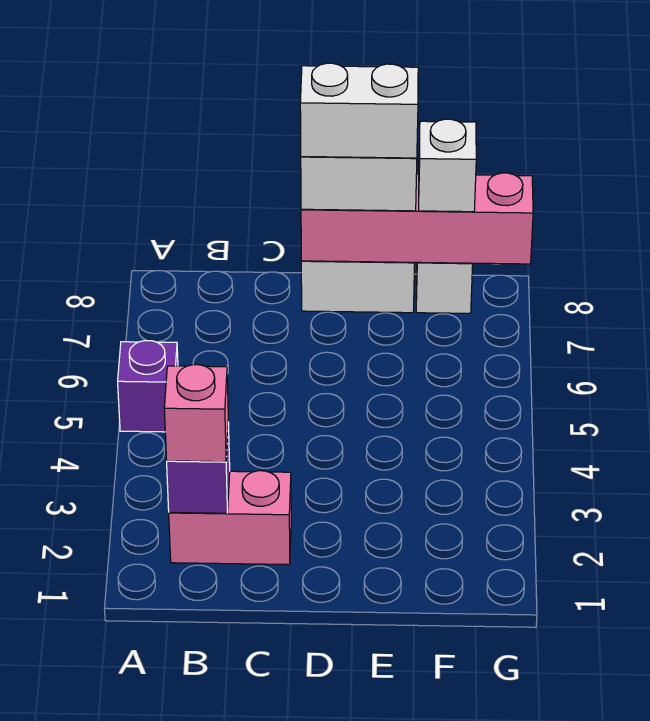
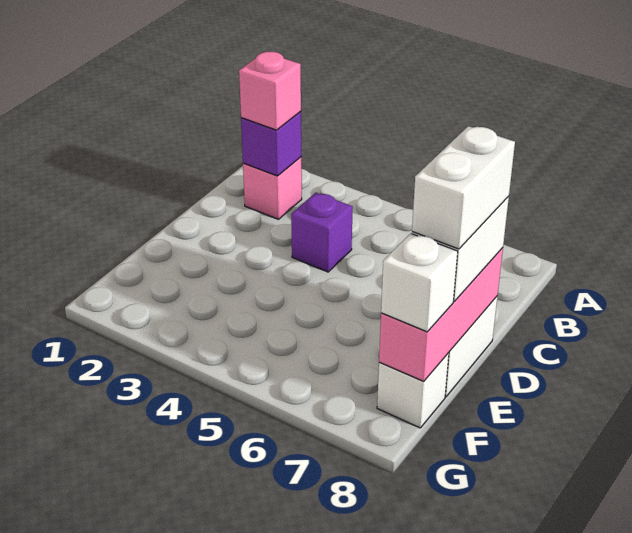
purple brick A5 level 1 -> purple brick C4 level 1
pink brick B2:C2 level 1 -> pink brick B2 level 1
pink brick D8:G8 level 2 -> pink brick D8:F8 level 2

